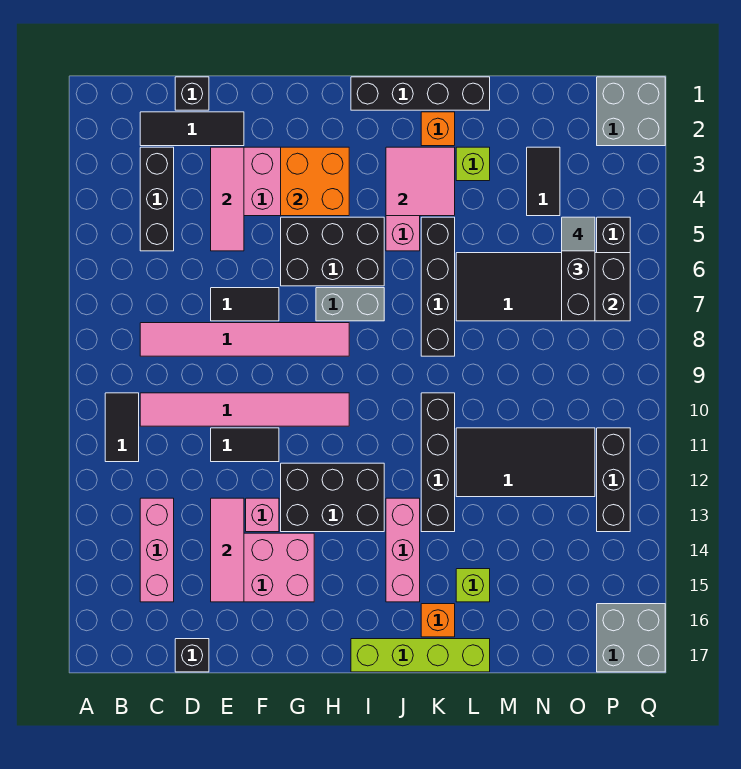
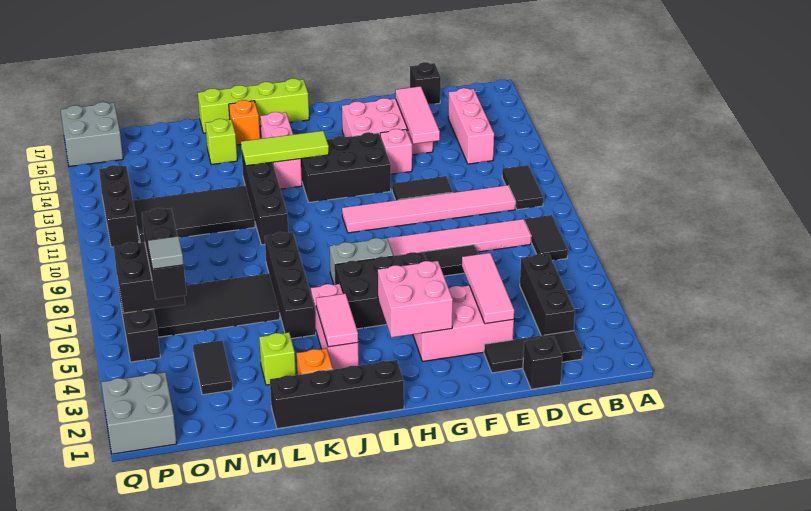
none -> black tile B7:B8 level 1
orange brick G3:H4 level 2 -> pink brick G3:H4 level 2
none -> lime tile I13:K13 level 2
pink tile J3:K4 level 2 -> pink tile J3:J4 level 2

